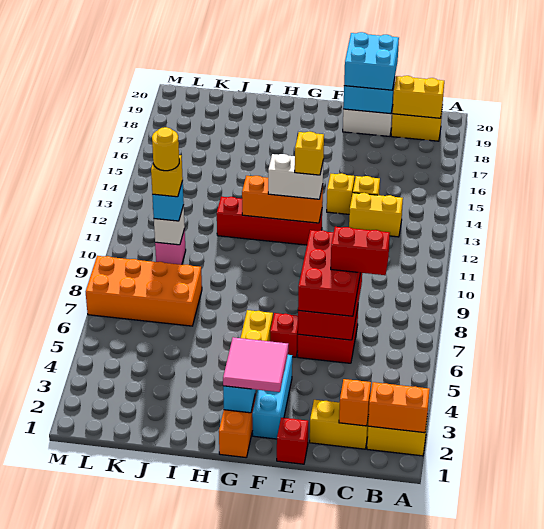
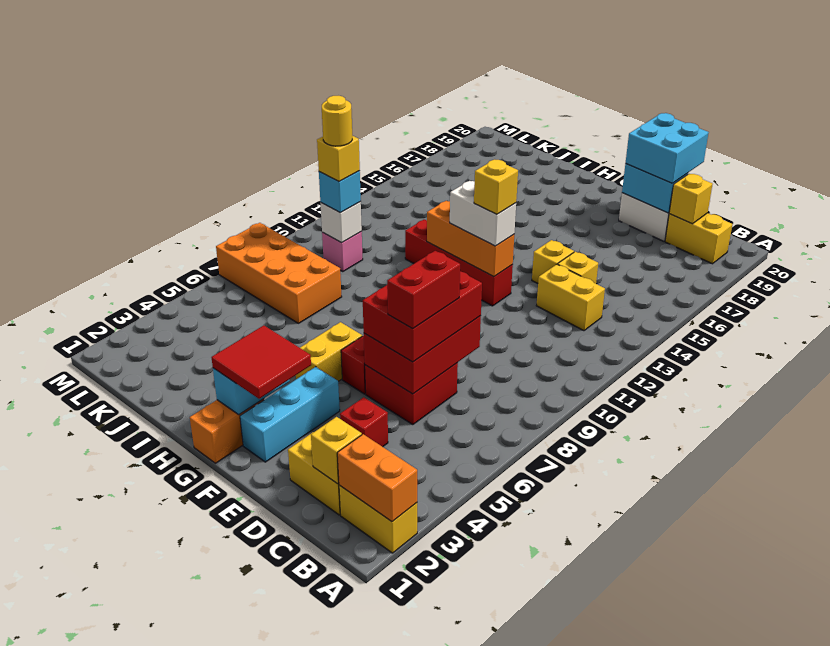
yellow brick B19:C19 level 2 -> yellow brick C19 level 2
orange brick C2 level 2 -> yellow brick C2 level 2
red brick C7:D7 level 4 -> red brick D6:D7 level 4
red brick E1 level 1 -> red brick D4 level 1
pink tile F2:G3 level 3 -> red tile F2:G3 level 3

